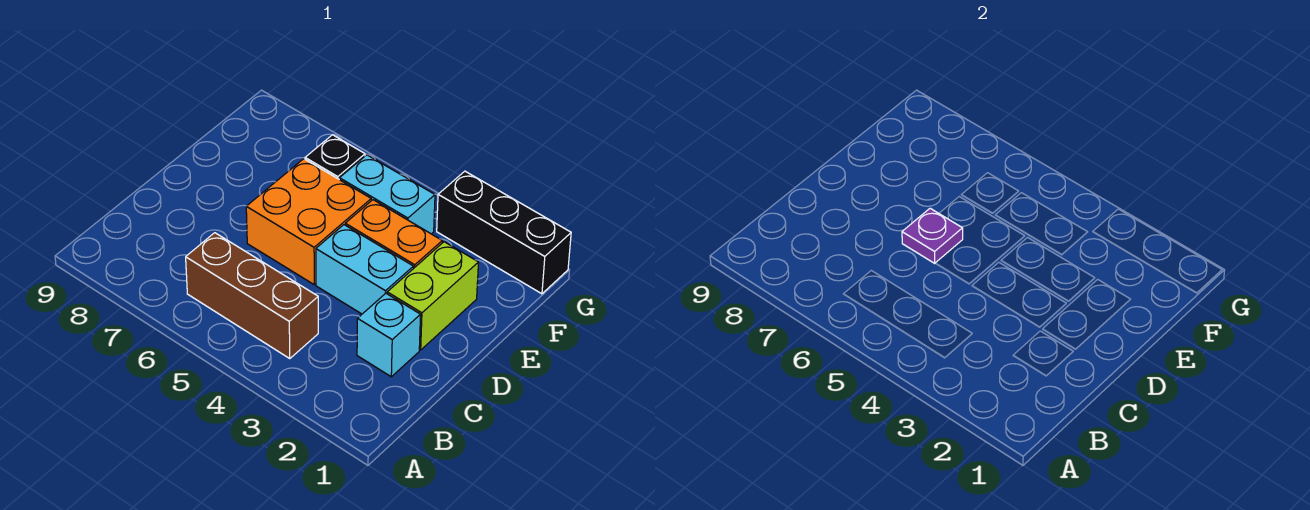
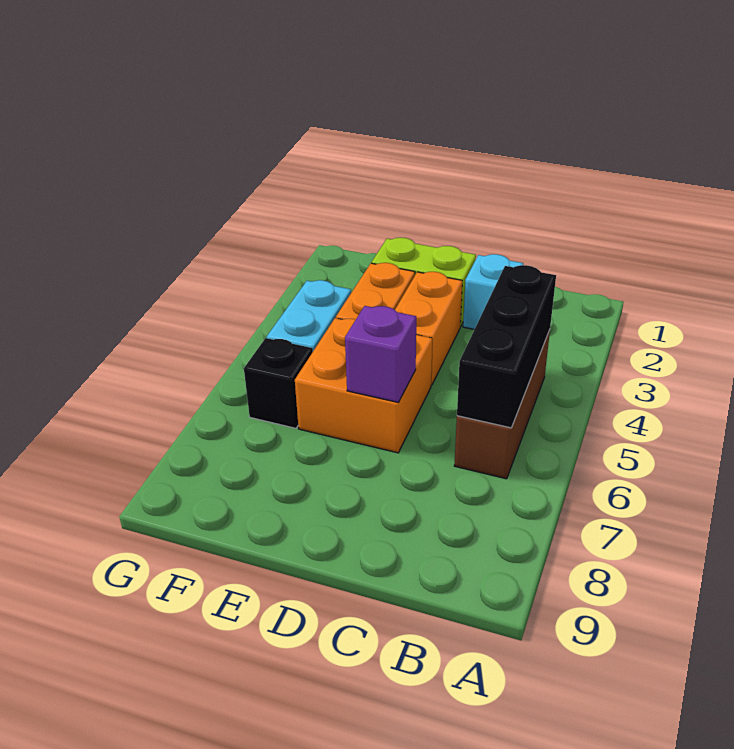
cyan brick D3:D4 level 1 -> orange brick D3:D4 level 1
purple plate D6 level 2 -> purple brick D6 level 2
black brick G1:G3 level 1 -> black brick B4:B6 level 2

